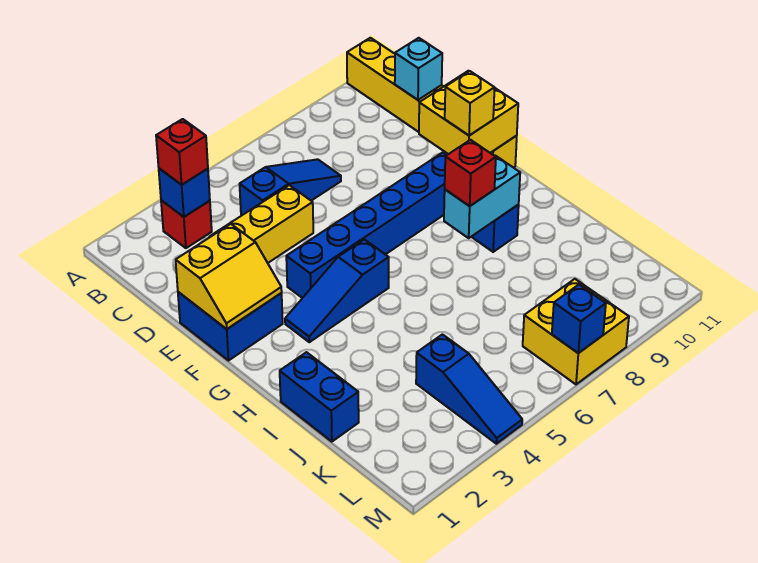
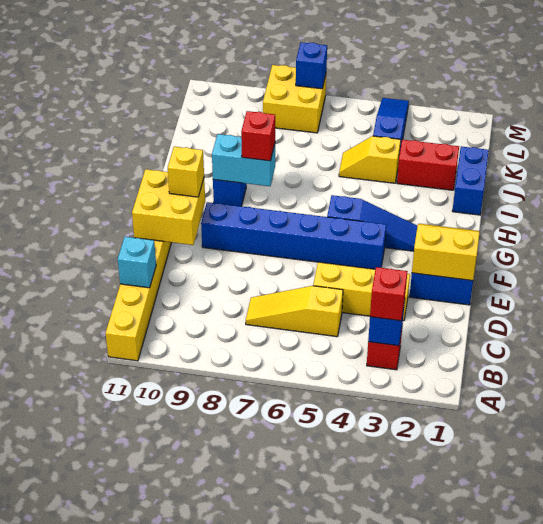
blue slope C5:C7 level 1 top 5 -> yellow slope C5:C7 level 1 top 5
none -> red brick J2:J3 level 1
none -> yellow slope J4:J5 level 1 top 4

